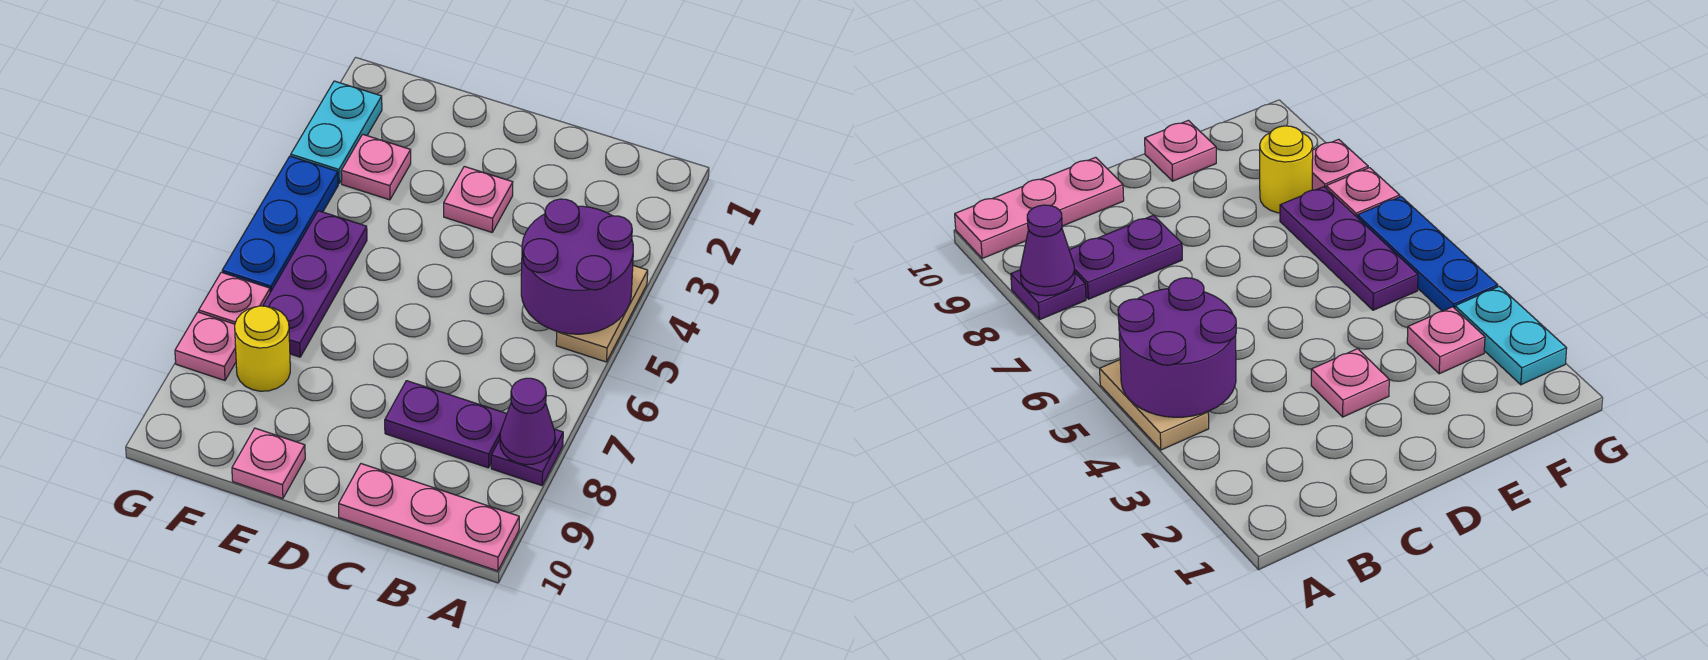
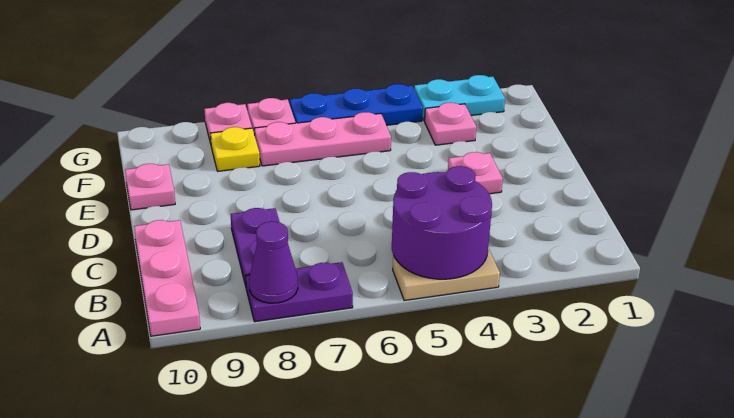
purple plate A8 level 1 -> purple plate A7:A8 level 1
purple plate F5:F7 level 1 -> pink plate F5:F7 level 1
yellow round brick F8 level 1 -> yellow plate F8 level 1

